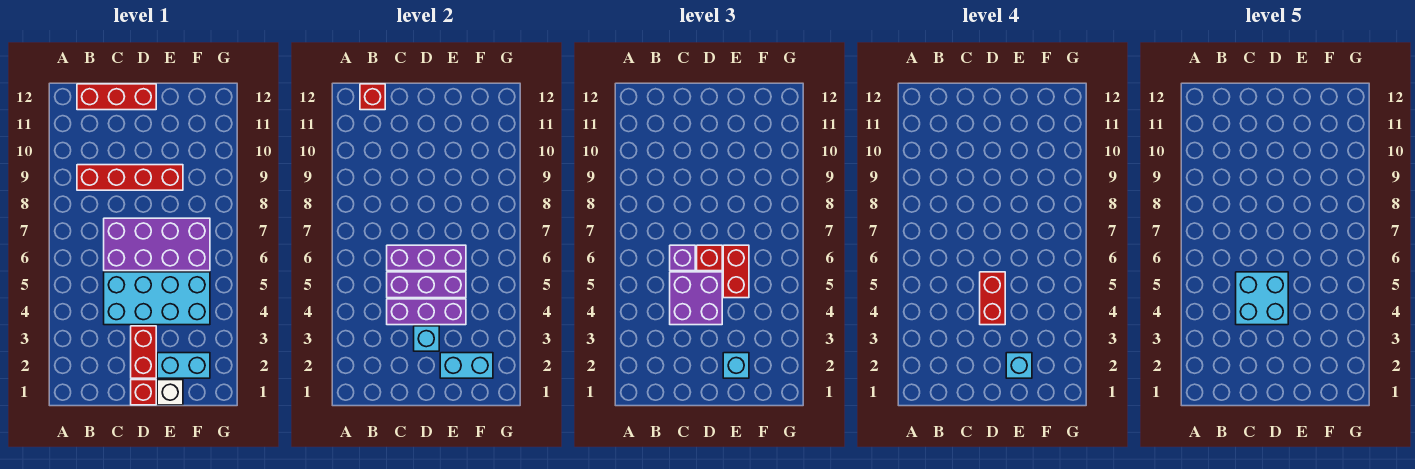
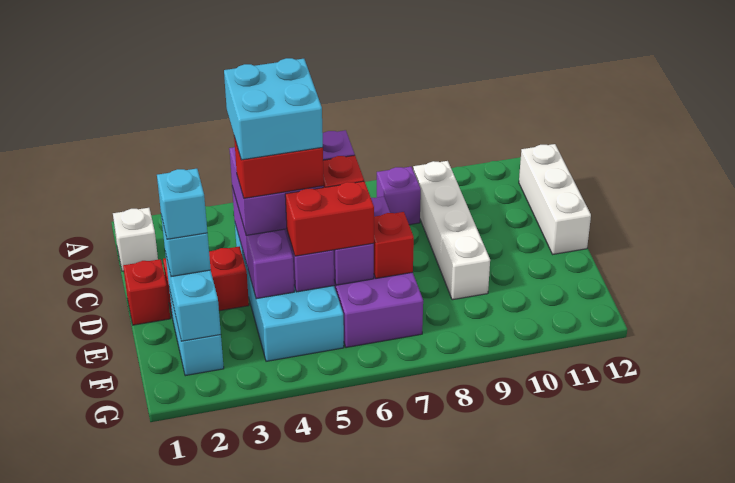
none -> purple brick B8 level 1
red brick B9:E9 level 1 -> white brick B9:E9 level 1
red brick B12:D12 level 1 -> white brick B12:D12 level 1
red brick B12 level 2 -> red brick E7 level 2
cyan brick D3 level 2 -> none
white brick E1 level 1 -> white brick B1 level 1

